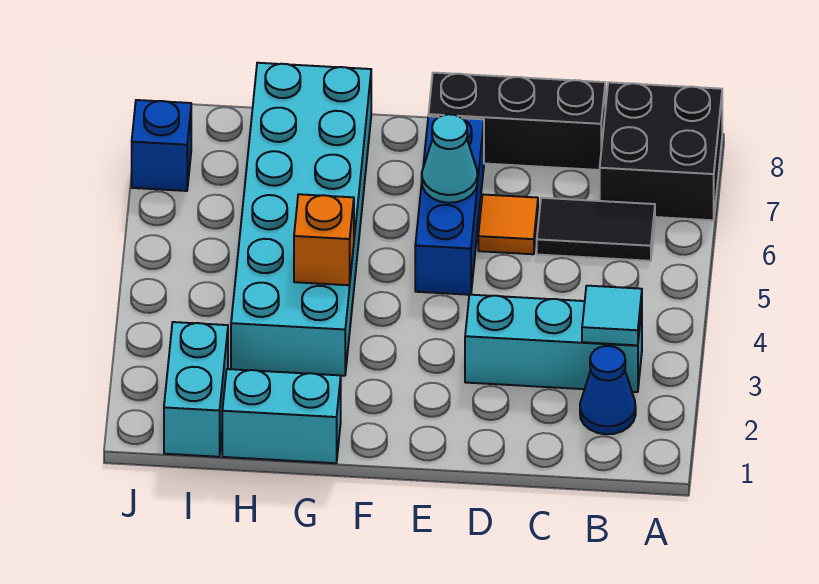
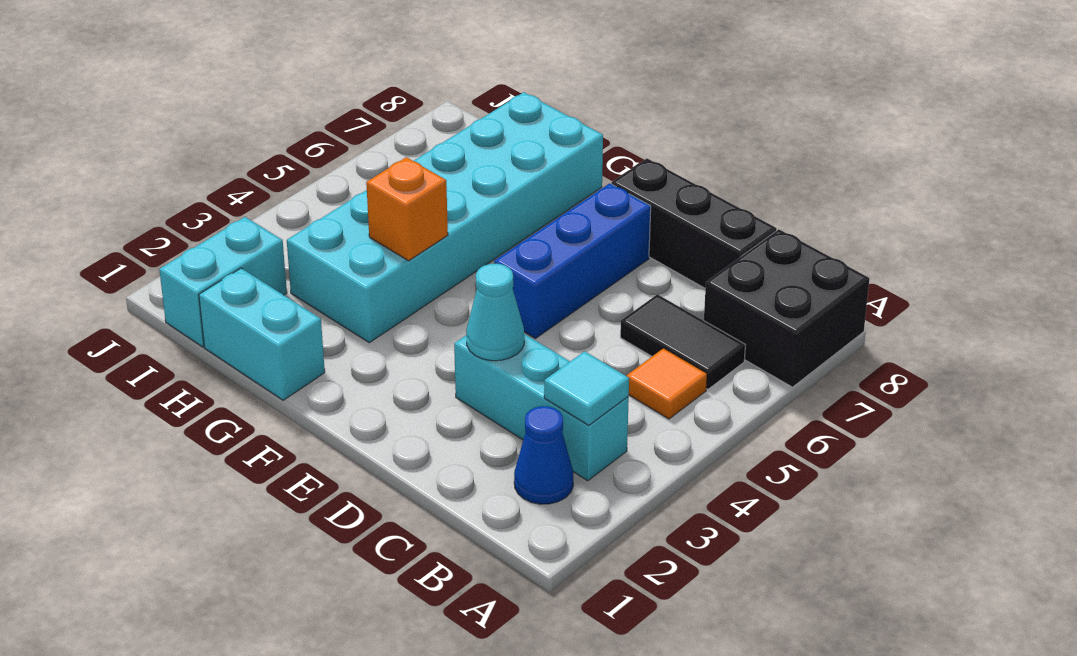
orange tile D6 level 1 -> orange tile B5 level 1
cyan cone E6 level 2 -> cyan cone D3 level 2
blue brick J7 level 1 -> none

